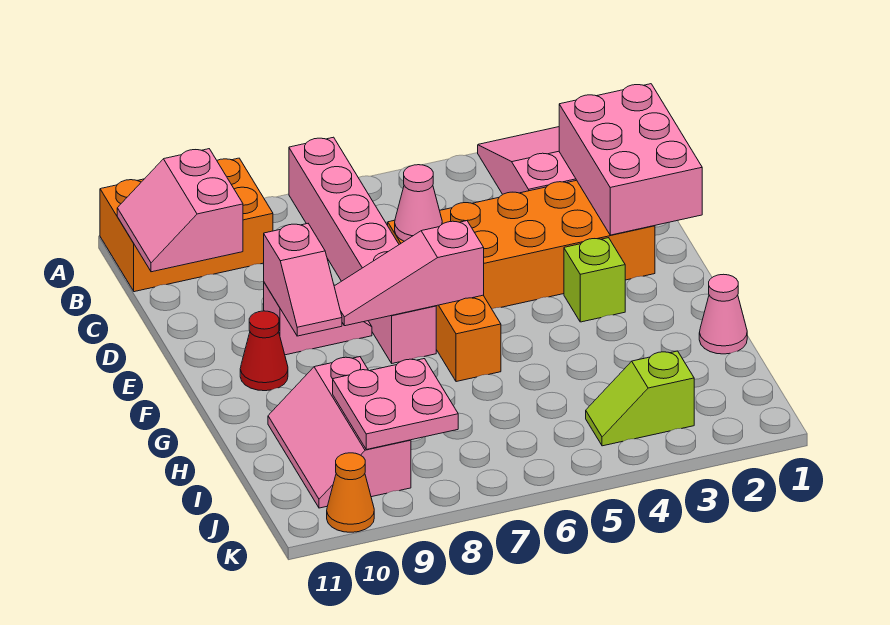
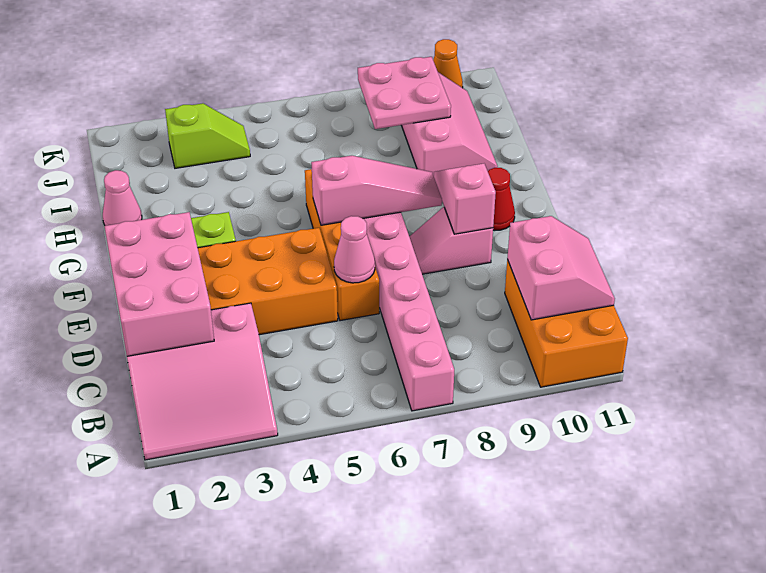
orange brick A9:B11 level 1 -> orange brick A10:C11 level 1

